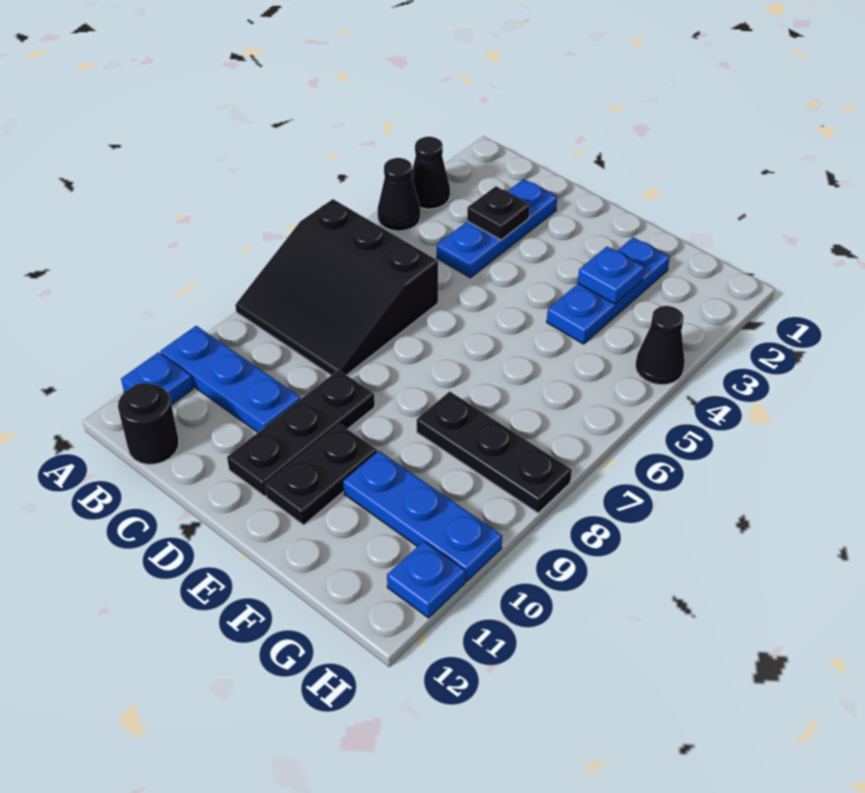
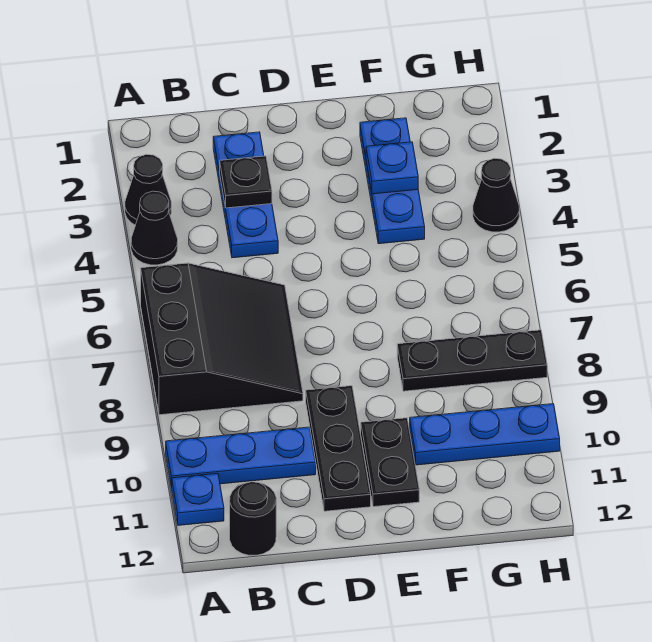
black slope A6:C8 level 1 top 6 -> black slope A6:C8 level 1 top A
blue plate H11 level 1 -> none

